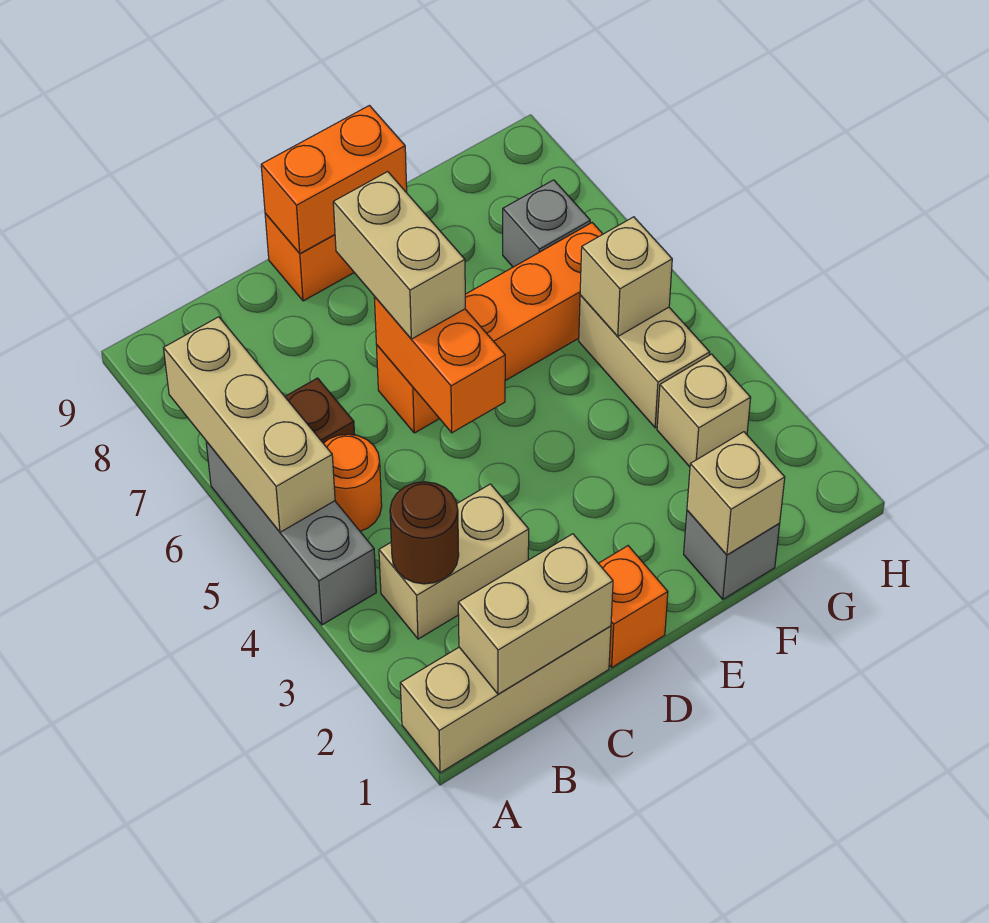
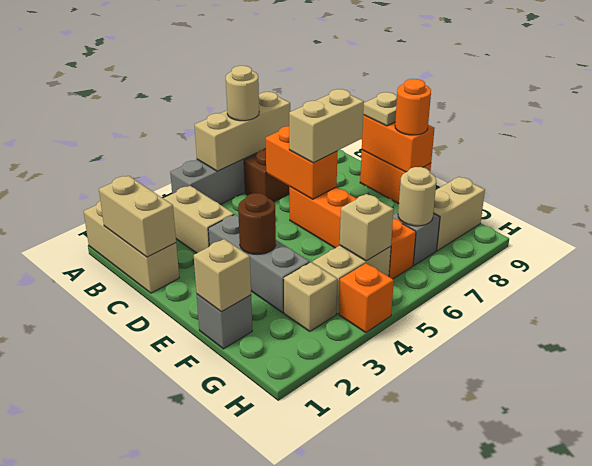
none -> tan round brick A6 level 3
brown round brick B3 level 2 -> brown round brick E3 level 2
orange round brick B5 level 1 -> orange round brick E9 level 3
orange brick D1 level 1 -> orange brick H4 level 1
none -> grey brick D3:F3 level 1
orange brick D5:D6 level 2 -> orange brick C6:D6 level 2
none -> tan plate D9 level 3
none -> tan round brick G7 level 2
none -> tan brick G8:G9 level 1

